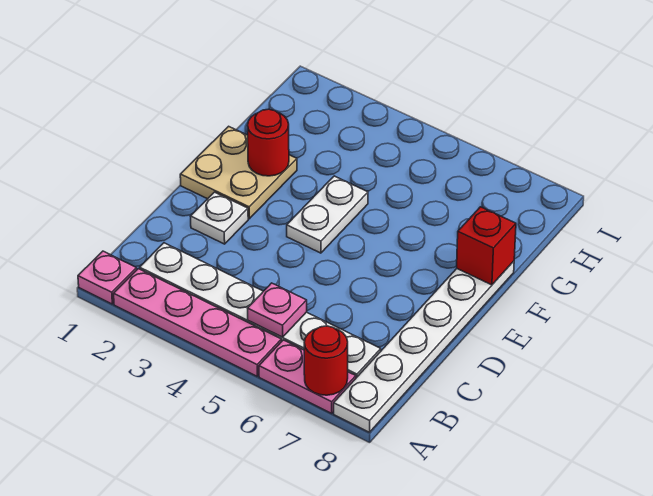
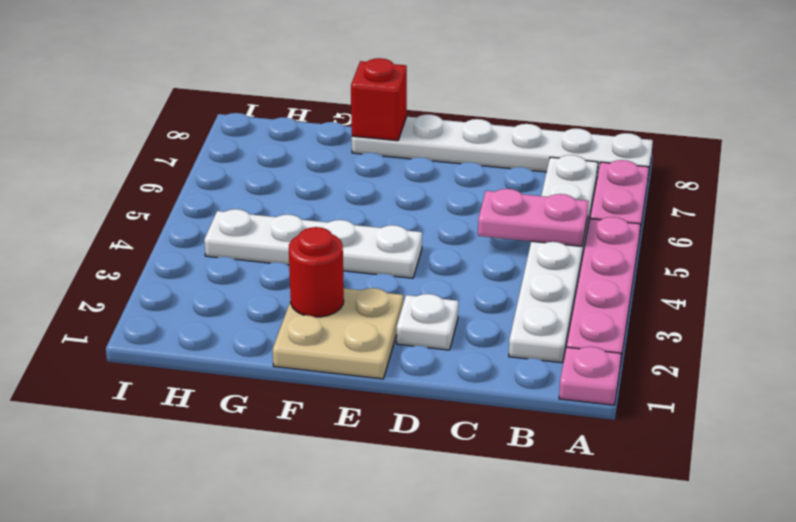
red round brick A7 level 2 -> none
pink plate B5 level 2 -> pink plate B5:C5 level 2
white plate E4:F4 level 1 -> white plate E4:H4 level 1

